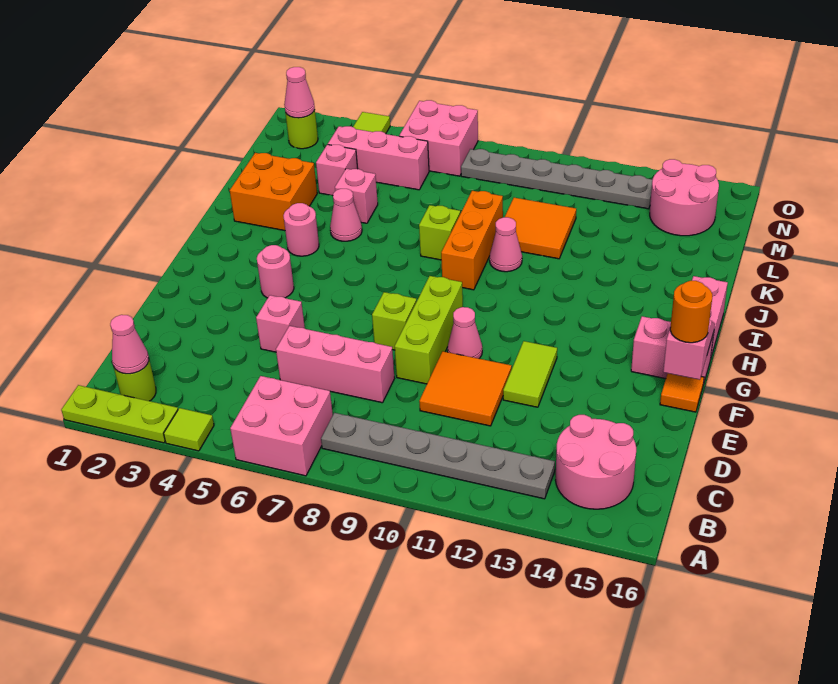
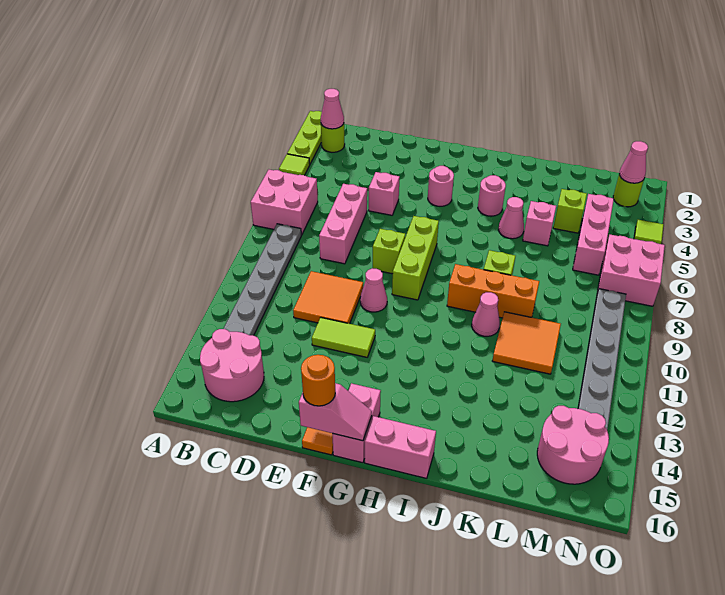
lime brick E9:G9 level 1 -> lime brick G7:G9 level 1
orange brick J2:K3 level 1 -> none
pink brick L4 level 1 -> lime brick L4 level 1

